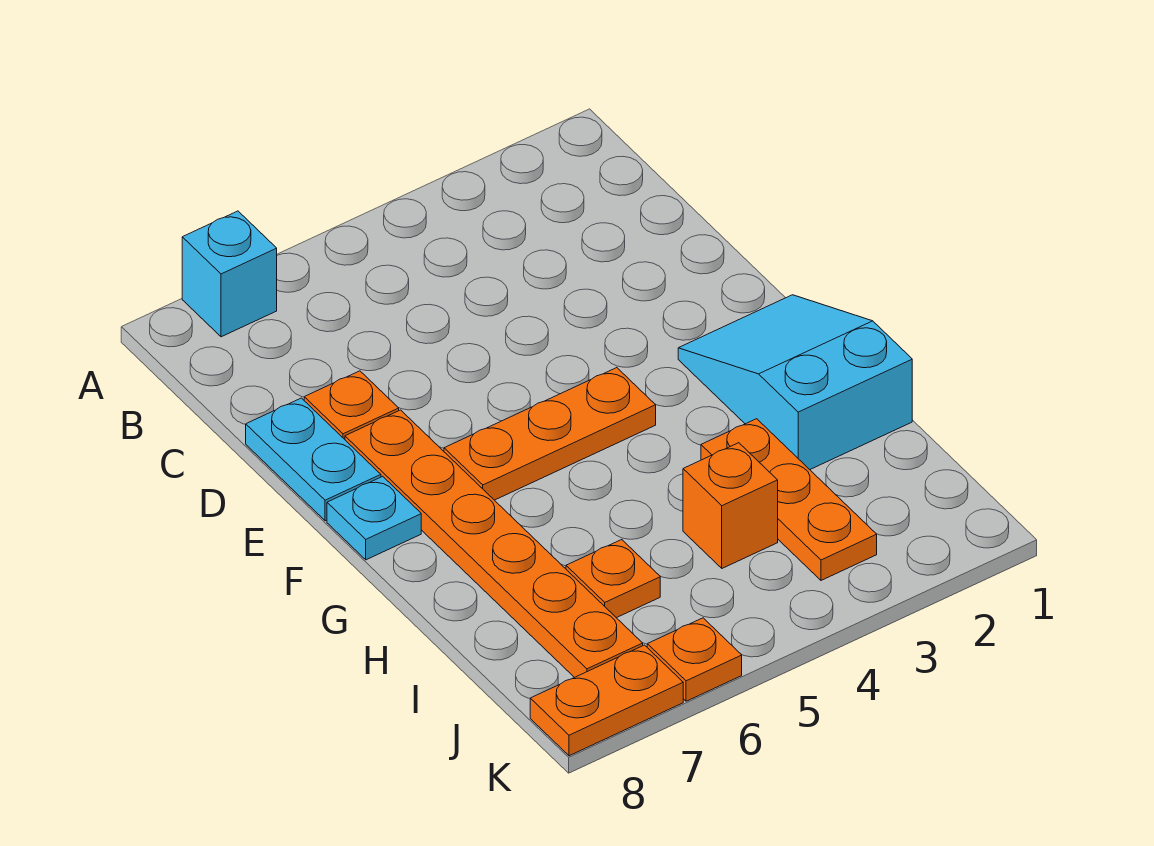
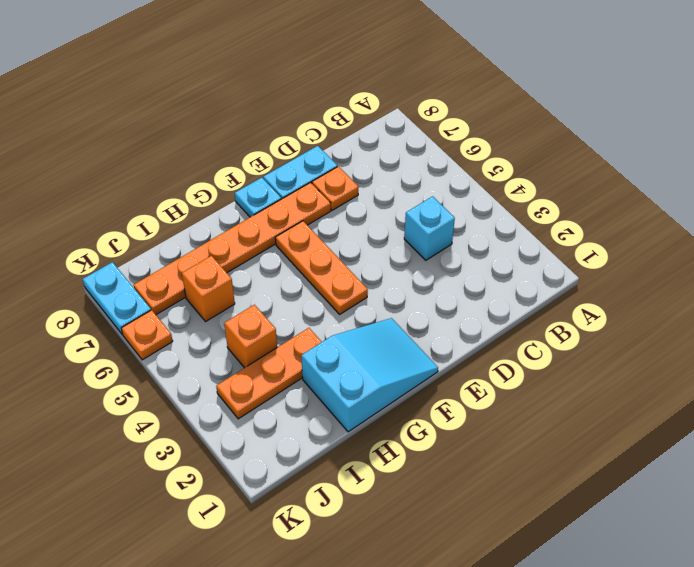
cyan brick A7 level 1 -> cyan brick C4 level 1
orange plate I6 level 1 -> orange brick I6 level 1
orange plate K7:K8 level 1 -> cyan plate K7:K8 level 1

